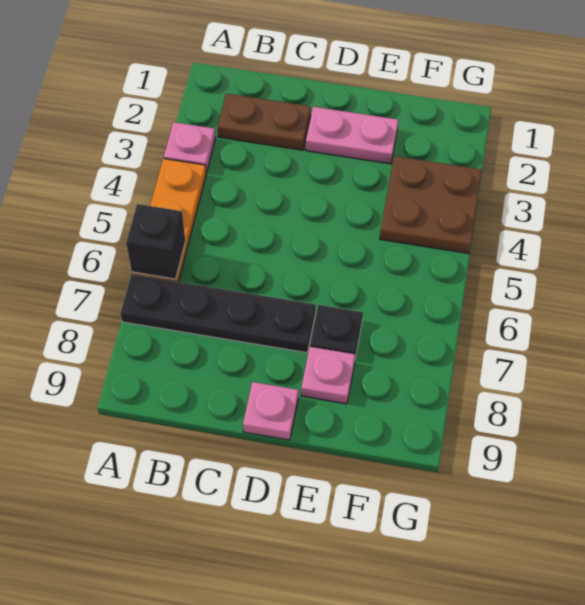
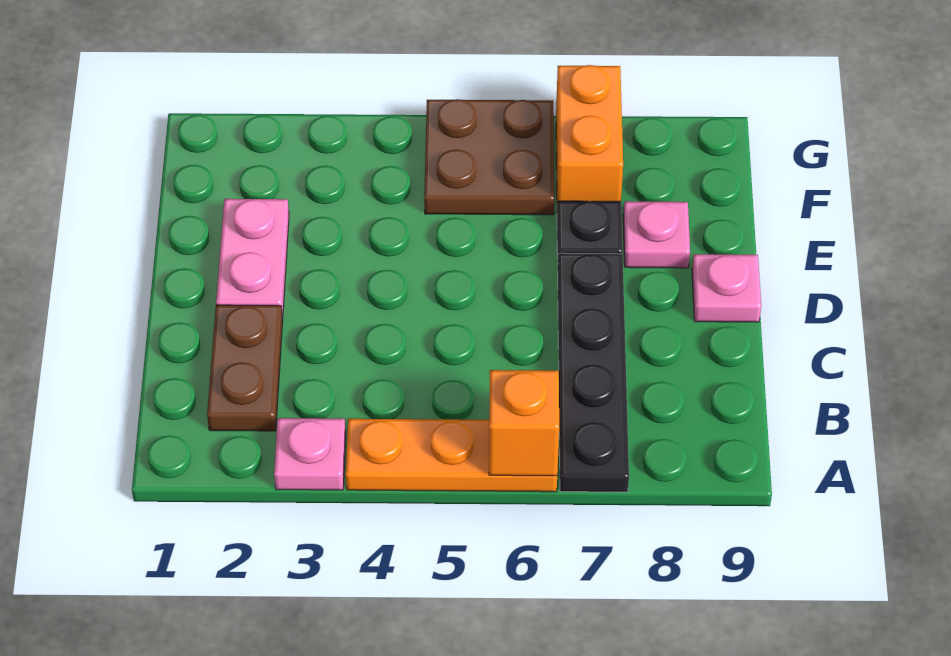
black brick A6 level 2 -> orange brick A6 level 2
brown plate F3:G4 level 1 -> brown plate F5:G6 level 1
none -> orange brick F7:G7 level 1

